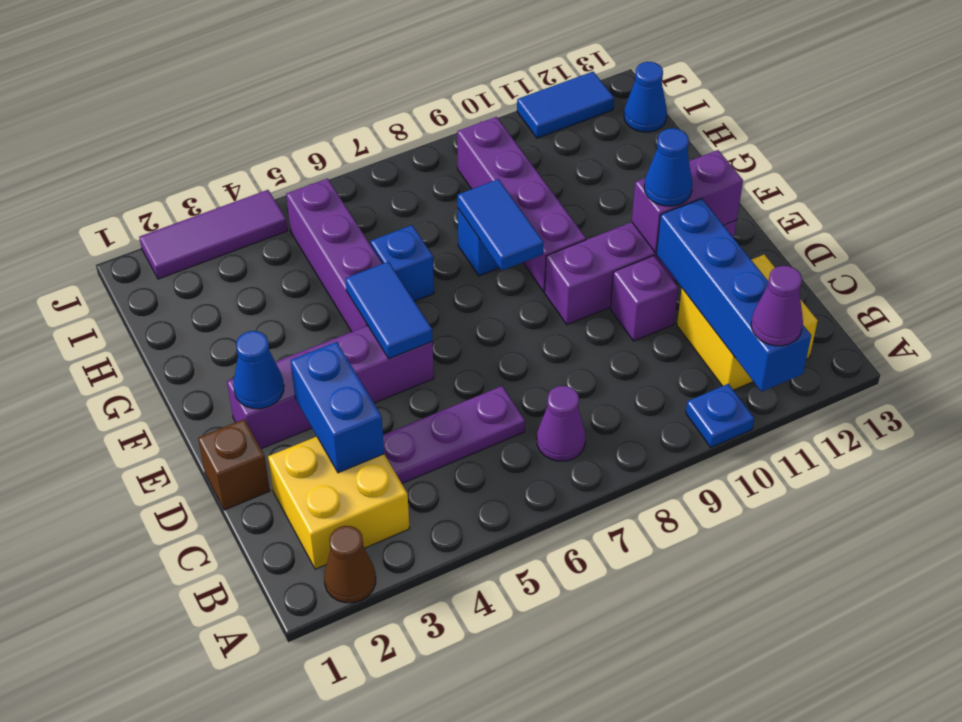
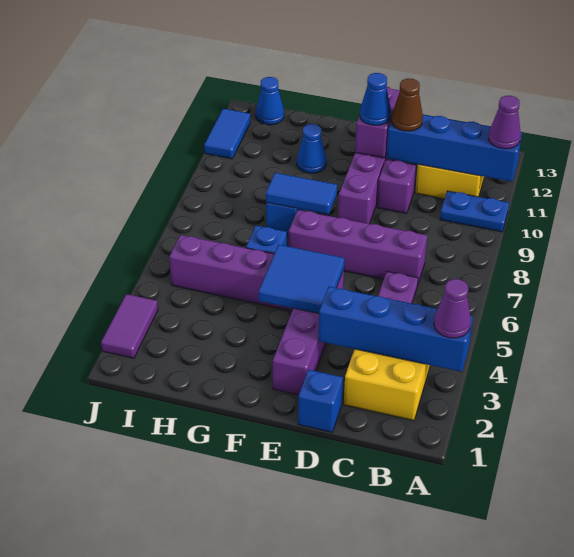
brown cone A2 level 1 -> brown cone D11 level 3
blue plate A10 level 1 -> blue plate A10:B10 level 1
purple cone B7 level 1 -> purple cone A3 level 3
blue brick C3:D3 level 2 -> blue brick A3:D3 level 2
brown brick D1 level 1 -> blue brick D1 level 1
blue cone E2 level 2 -> blue cone G11 level 1
blue tile E5:F5 level 2 -> blue tile E4:F5 level 2
purple brick F9:I9 level 1 -> purple brick C7:F7 level 1
purple tile J2:J4 level 1 -> purple tile J2:J3 level 1

